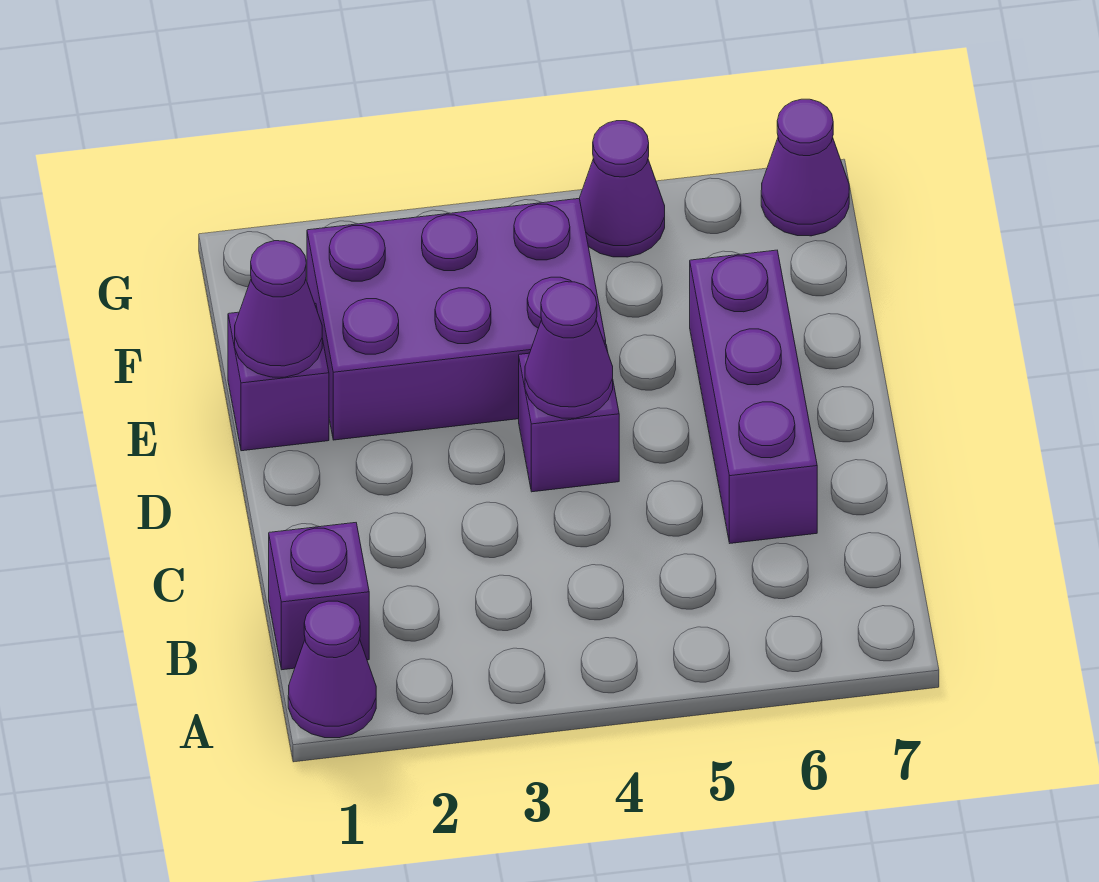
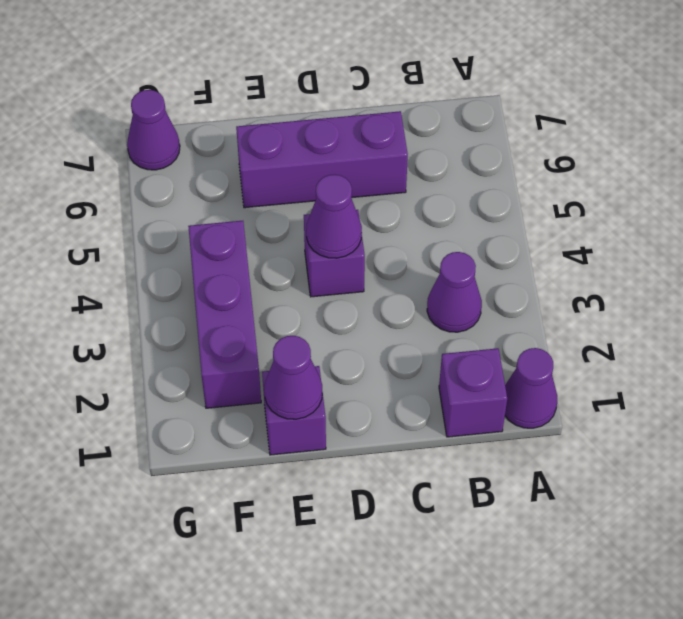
purple brick E2:F4 level 1 -> purple brick F2:F4 level 1
purple cone G5 level 1 -> purple cone B3 level 1

